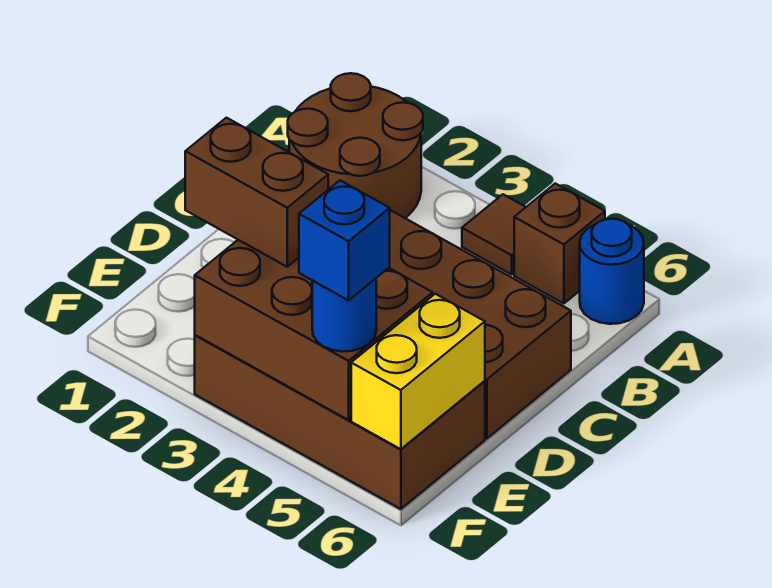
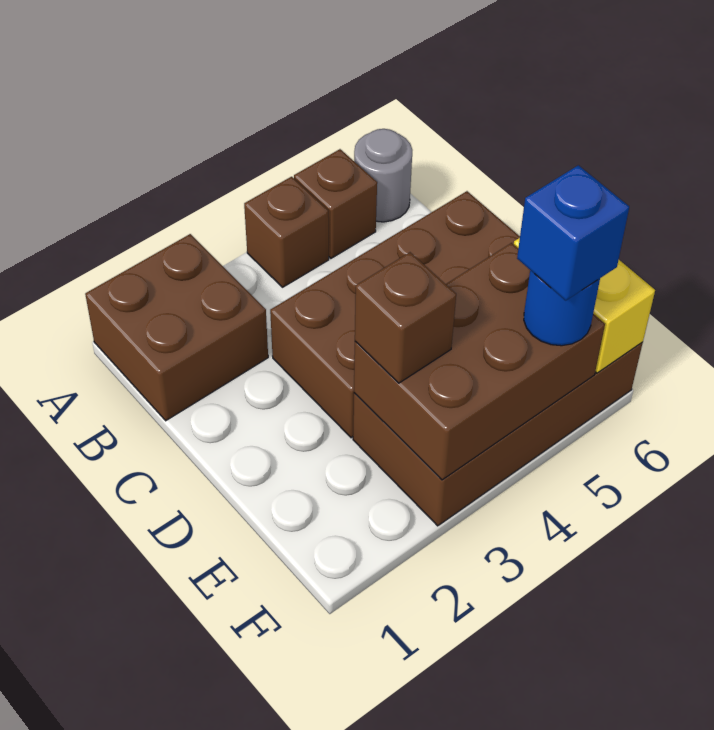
brown round brick A1:B2 level 1 -> brown brick A1:B2 level 1
brown tile A4 level 1 -> brown brick A4 level 1
blue round brick A6 level 1 -> grey round brick A6 level 1
brown brick E2:E3 level 3 -> brown brick E3 level 3

